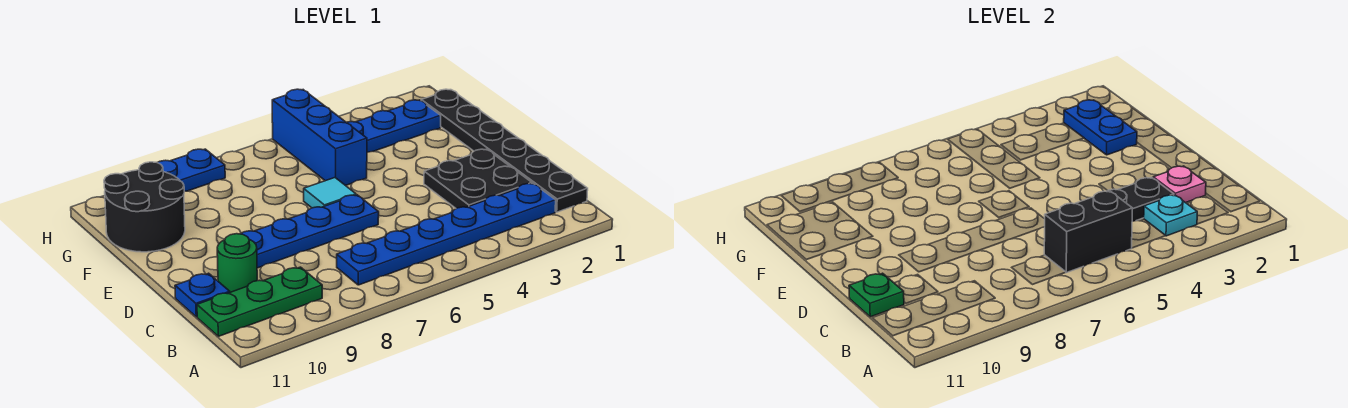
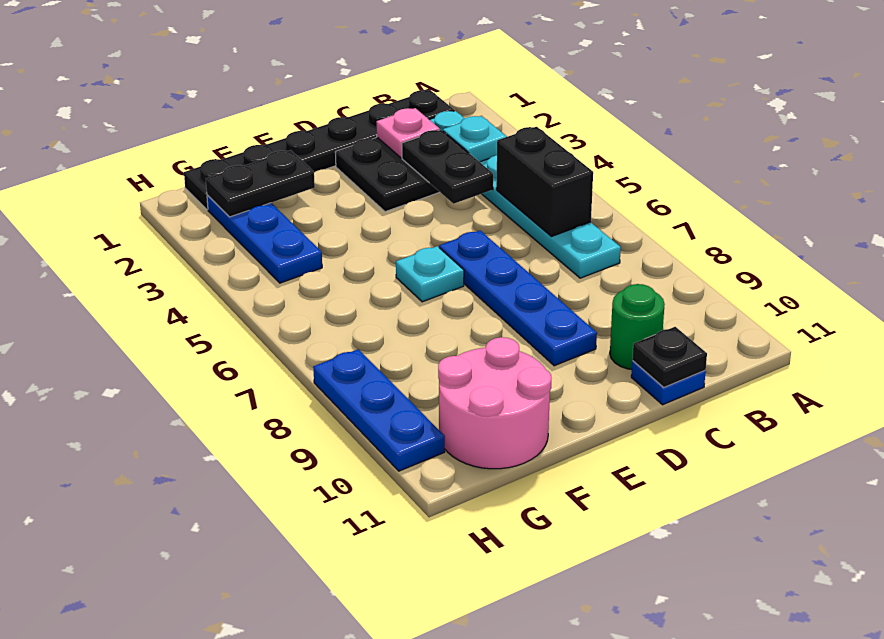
blue plate B2:B7 level 1 -> cyan plate B2:B7 level 1
green plate B9:B11 level 1 -> none
green plate C11 level 2 -> black plate C11 level 2
cyan tile E6 level 1 -> cyan plate E6 level 1
blue plate F2:G2 level 2 -> black plate F2:G2 level 2
blue brick F5:H5 level 1 -> none
black round brick F10:G11 level 1 -> pink round brick F10:G11 level 1

